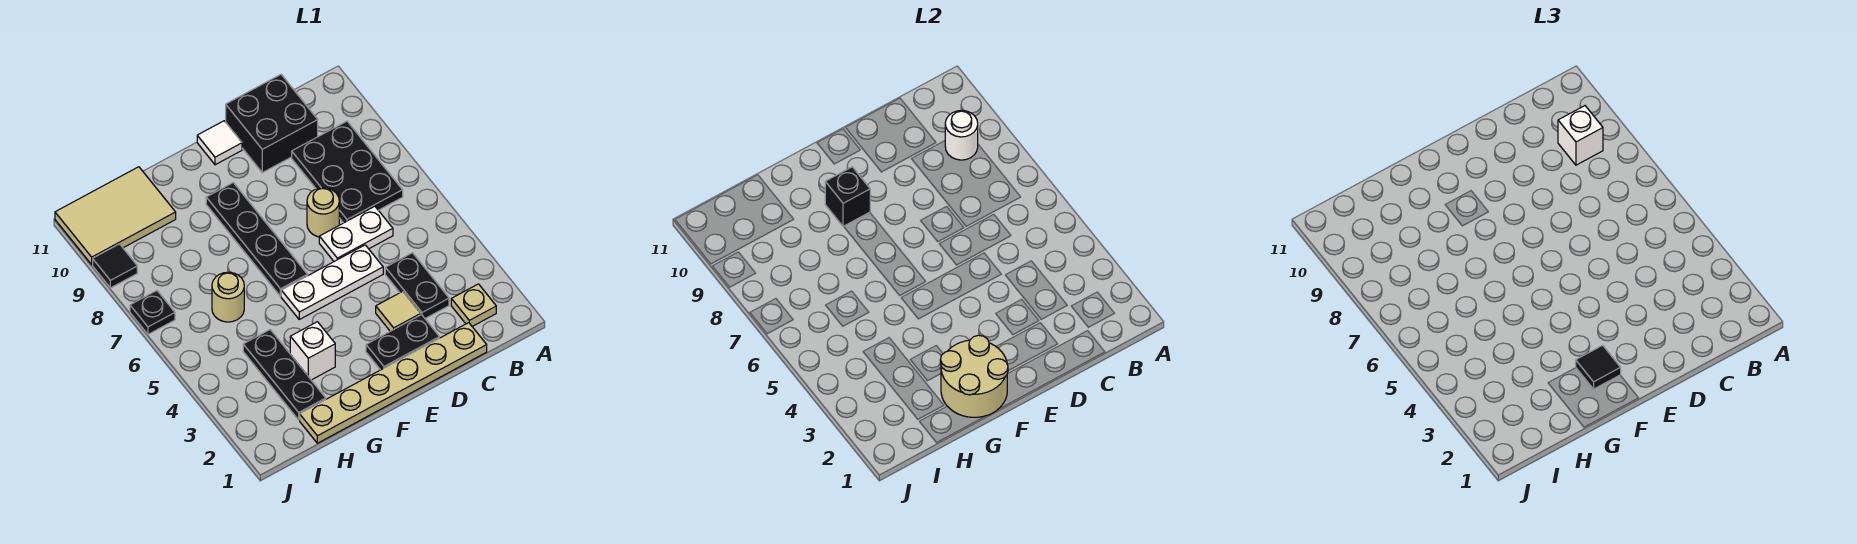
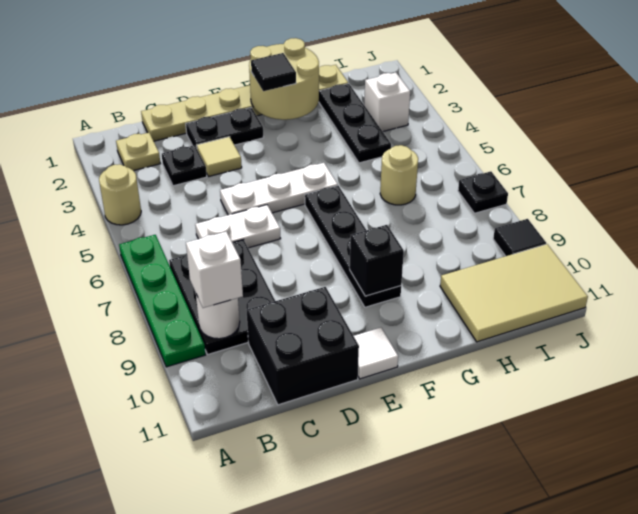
none -> green plate A6:A9 level 1
black plate C3:C4 level 1 -> black plate C3 level 1
tan round brick D7 level 1 -> tan round brick A4 level 1
white brick G3 level 1 -> white brick I3 level 1

